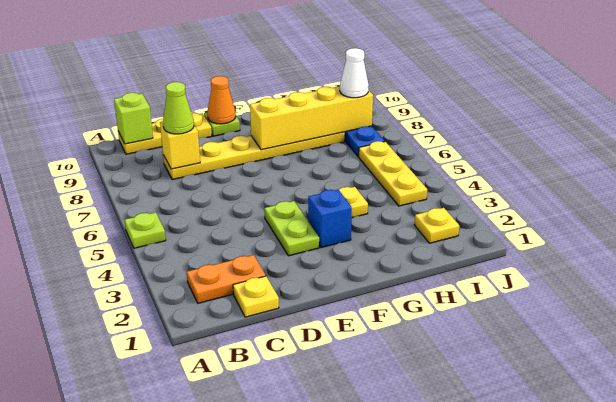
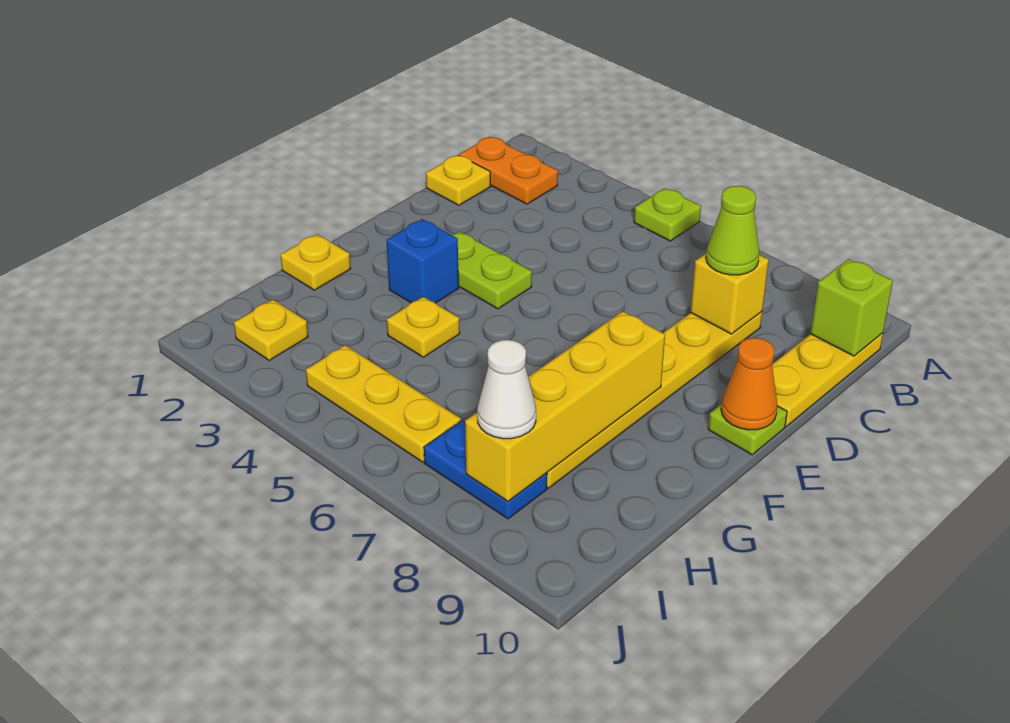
orange plate B2:C2 level 1 -> orange plate B1:B2 level 1
none -> yellow plate G1 level 1

